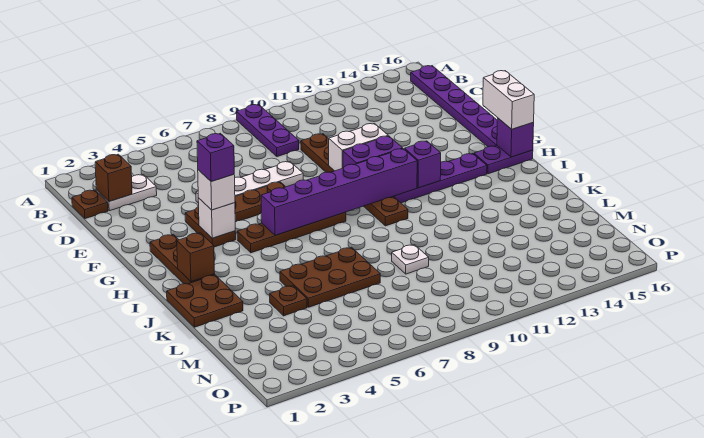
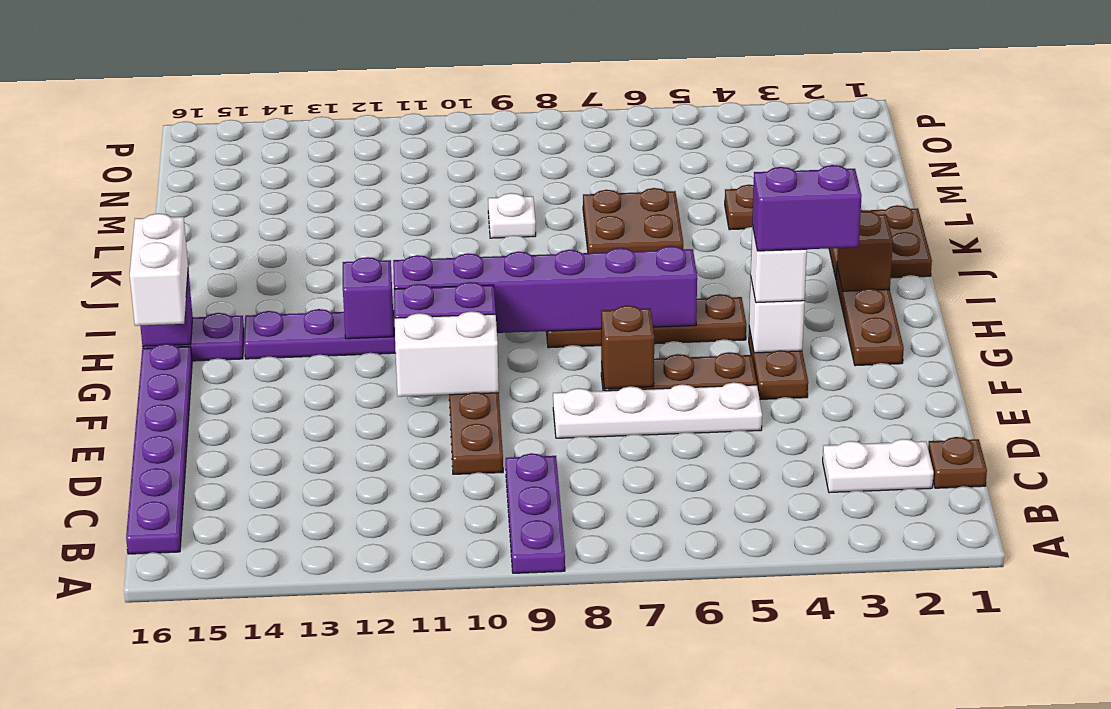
brown brick C2 level 2 -> brown brick F7 level 2
purple brick G4 level 4 -> purple brick G3:G4 level 4
brown plate K5:L7 level 1 -> brown plate K6:L7 level 1

